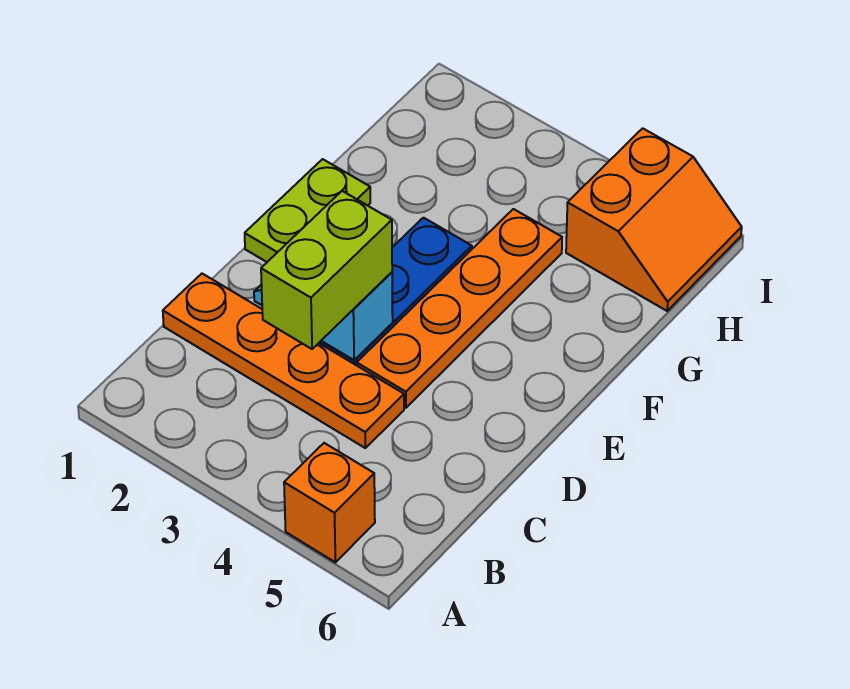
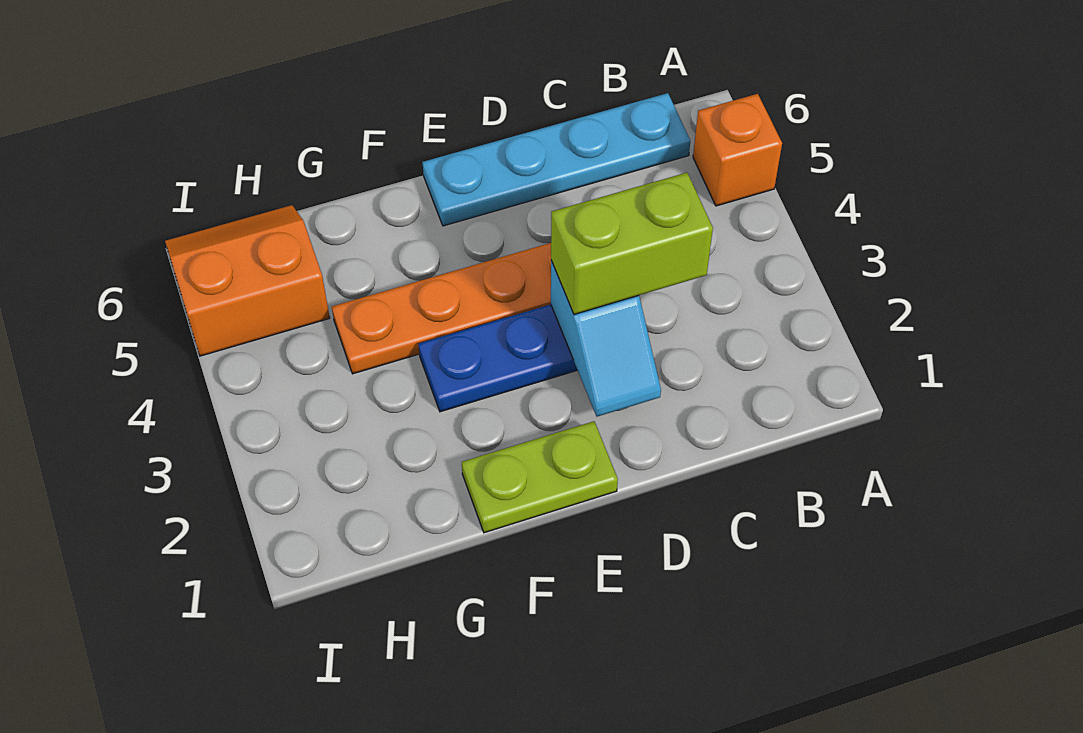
none -> cyan plate B6:E6 level 1
orange plate C1:C4 level 1 -> none

